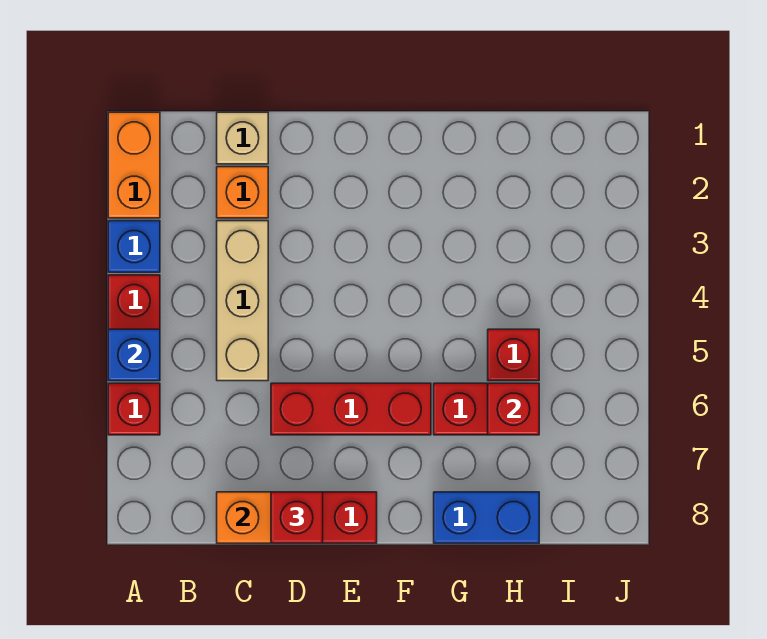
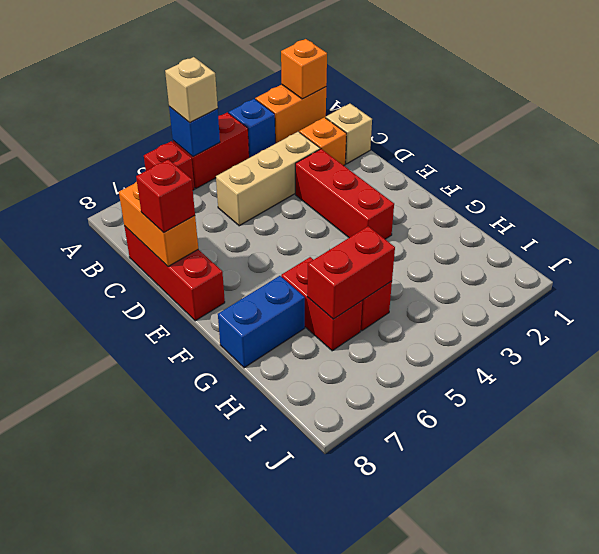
none -> orange brick A1 level 2
none -> tan brick A5 level 3
red brick D6:F6 level 1 -> red brick D3:F3 level 1
blue brick G8:H8 level 1 -> blue brick G7:G8 level 1
red brick H6 level 2 -> red brick H5:H6 level 2

